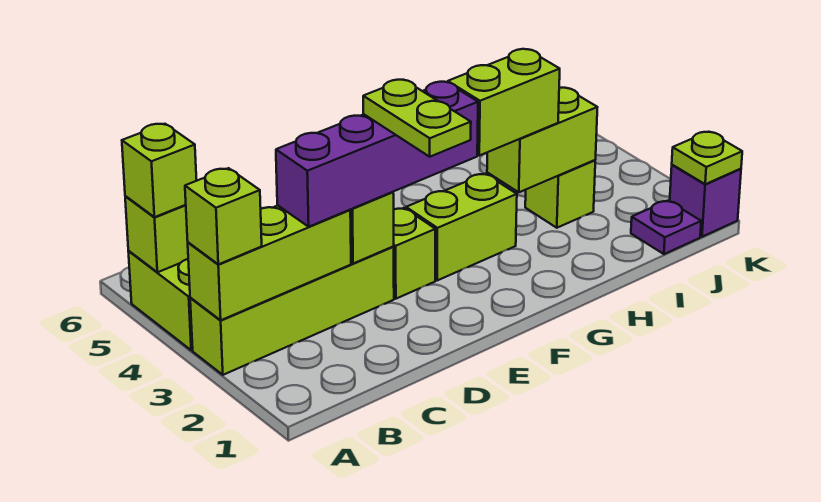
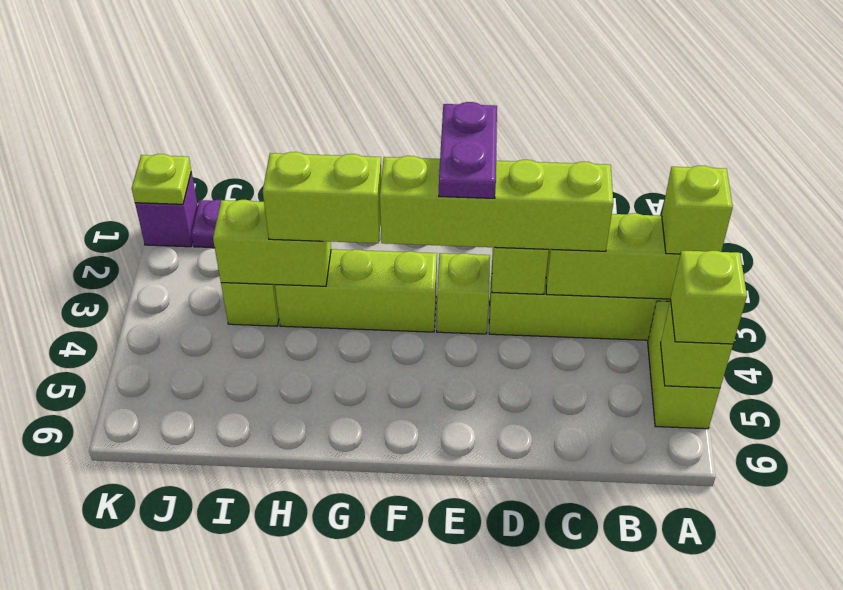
purple brick C3:F3 level 3 -> lime brick C3:F3 level 3
lime plate E2:E3 level 4 -> purple plate E2:E3 level 4
lime brick F3:G3 level 1 -> lime brick F3:H3 level 1

